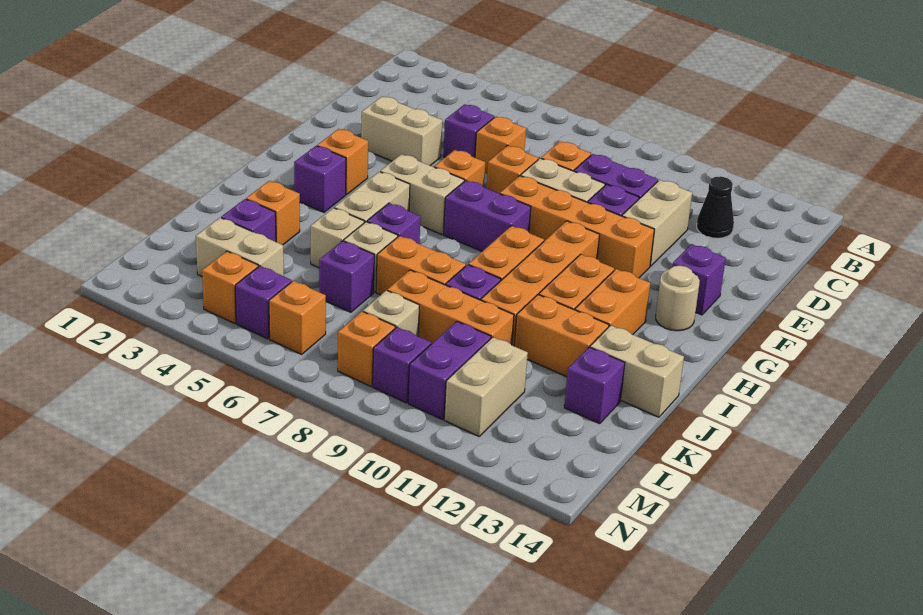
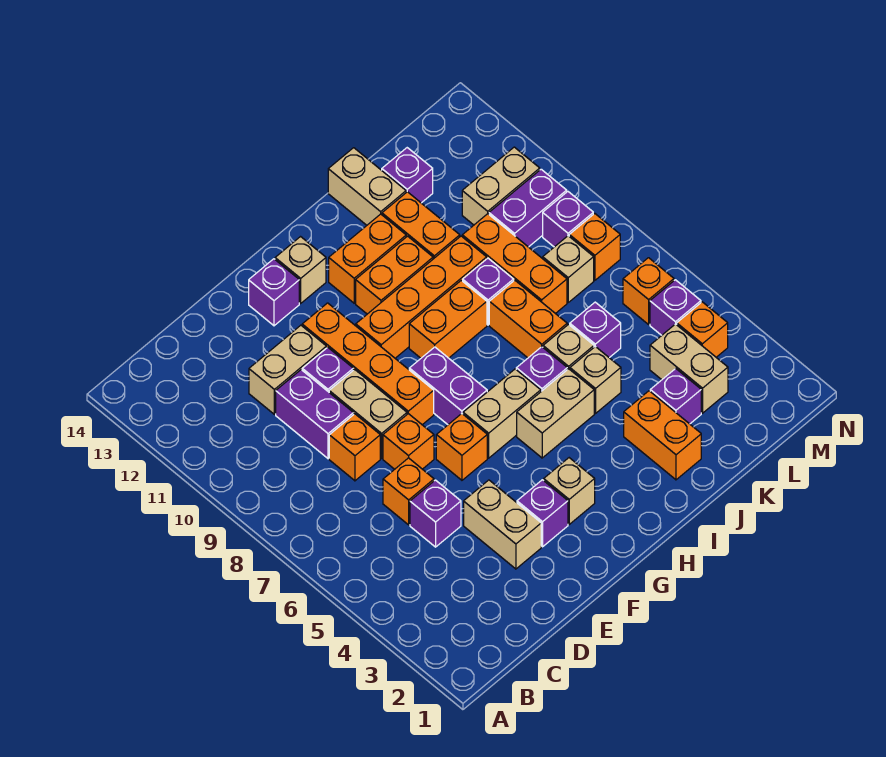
black cone C12 level 1 -> none
orange brick G3 level 1 -> tan brick G3 level 1
tan brick G5:G6 level 1 -> tan brick G6:H6 level 1
tan round brick G13 level 1 -> tan brick G13 level 1
purple brick H3 level 1 -> purple brick F3 level 1
orange brick J3 level 1 -> orange brick J2:J3 level 1

